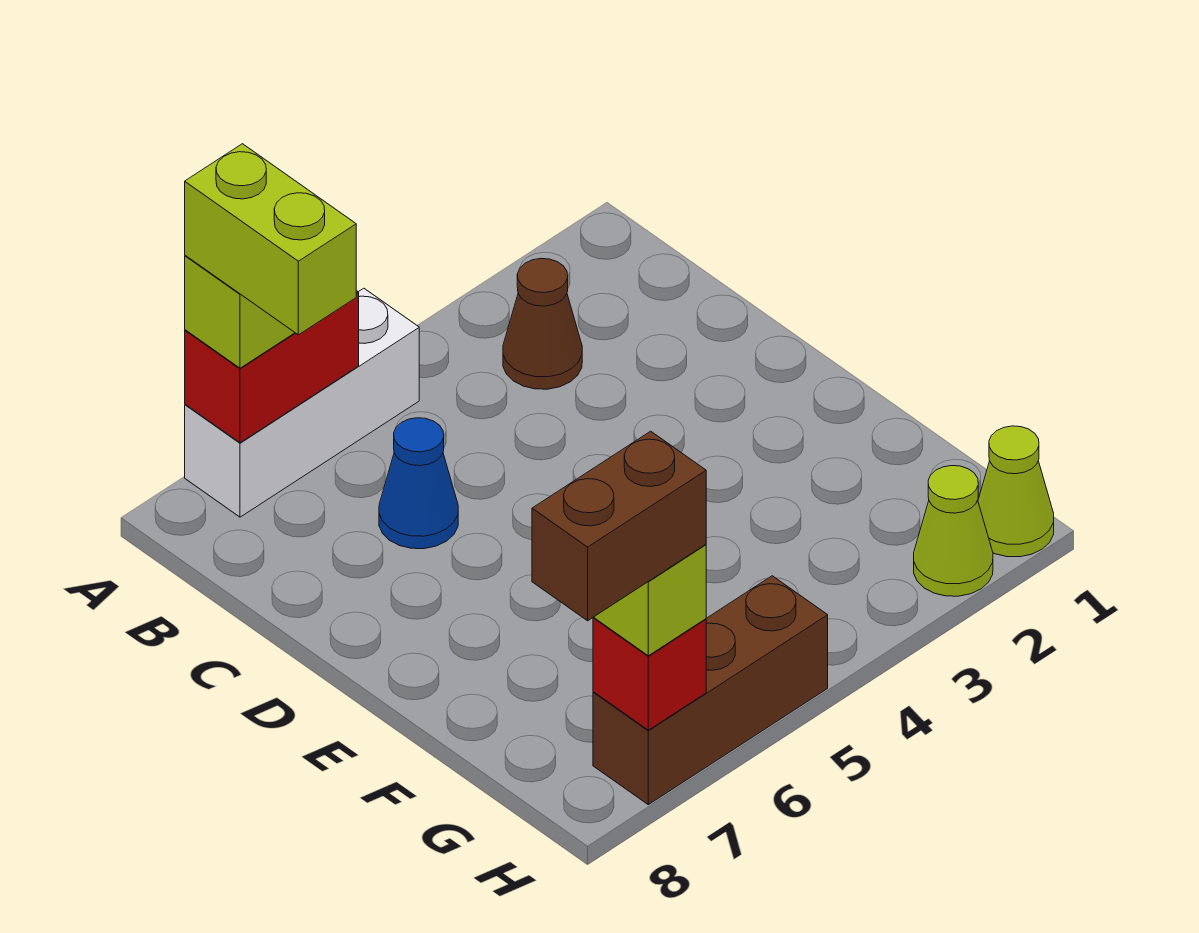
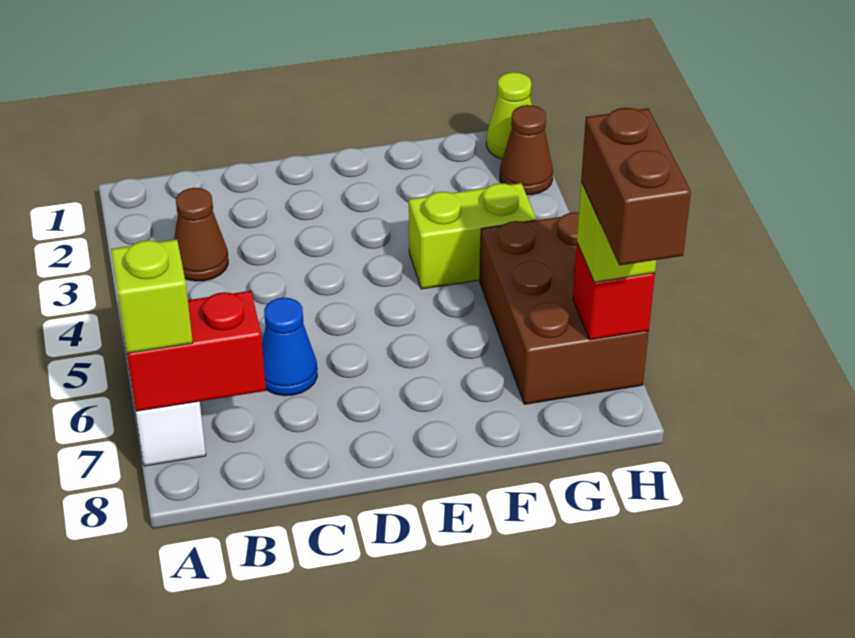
red brick A6:A7 level 2 -> red brick A7:B7 level 2
lime brick A7:B7 level 4 -> lime brick F4:G4 level 1
lime cone H2 level 1 -> brown cone H2 level 1
brown brick H5:H7 level 1 -> brown brick G5:H7 level 1

